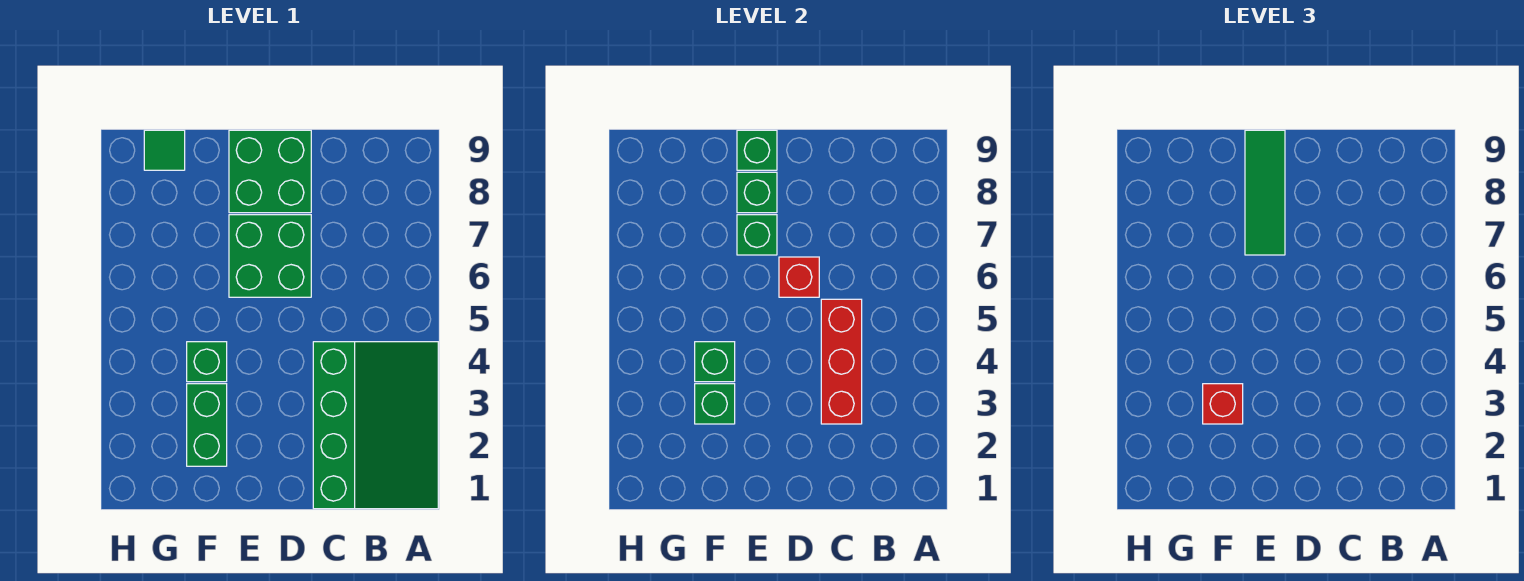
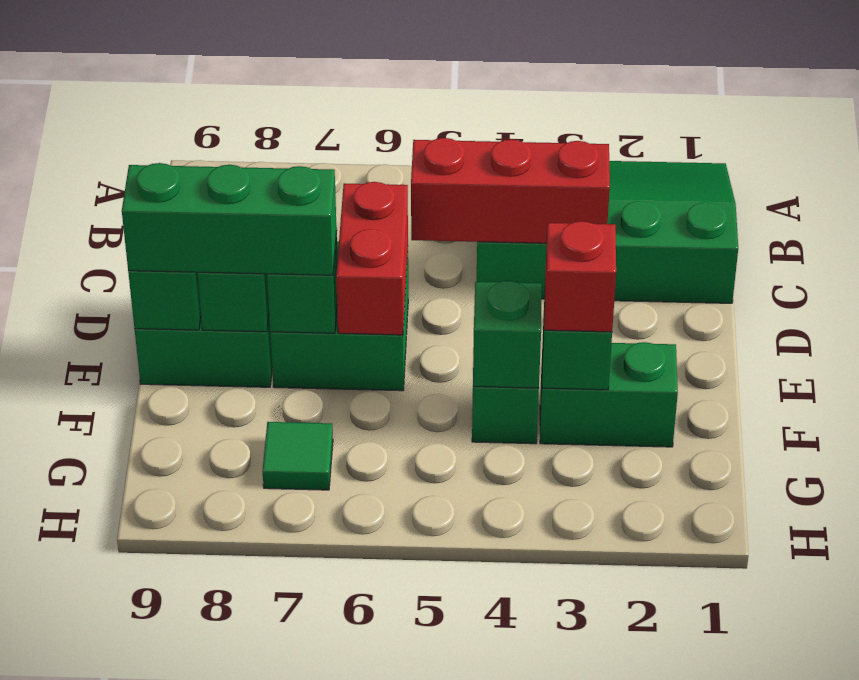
red brick D6 level 2 -> red brick D6:E6 level 2
green tile E7:E9 level 3 -> green brick E7:E9 level 3
green tile G9 level 1 -> green tile G7 level 1

